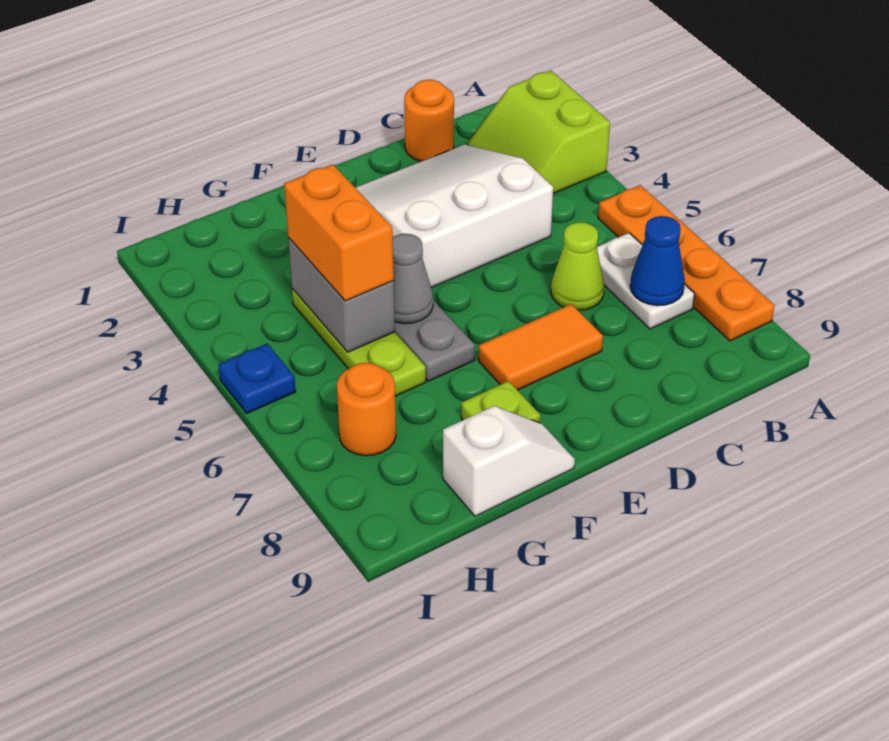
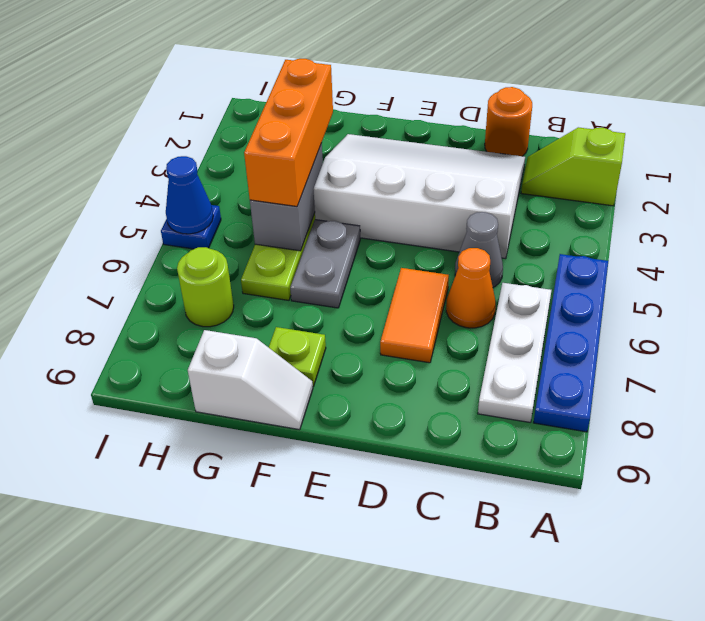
lime slope A2:B3 level 1 top A -> lime slope A2:B2 level 1 top A
orange plate A5:A8 level 1 -> blue plate A5:A8 level 1
white plate B6:B7 level 1 -> white plate B6:B8 level 1
blue cone B7 level 2 -> blue cone I5 level 2
white slope C2:E4 level 1 top 4 -> white slope C2:F4 level 1 top 4
lime cone C6 level 1 -> orange cone C6 level 1
orange tile D7:E7 level 1 -> orange tile D6:D7 level 1
grey cone F5 level 2 -> grey cone C5 level 1
orange brick G4:G5 level 3 -> orange brick G3:G5 level 3
orange round brick H7 level 1 -> lime round brick H7 level 1

